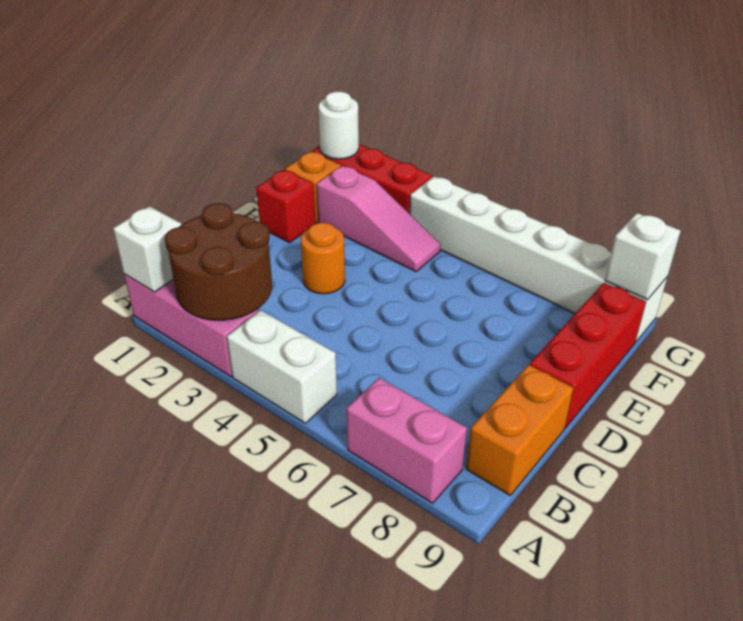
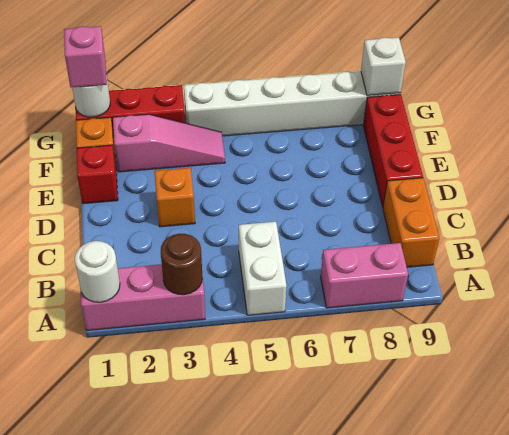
white brick A1 level 2 -> white round brick A1 level 2
brown round brick A2:B3 level 2 -> brown round brick A3 level 2
white brick A4:A5 level 1 -> white brick A5:B5 level 1
orange round brick D3 level 1 -> orange brick D3 level 1
none -> pink brick G1 level 3

